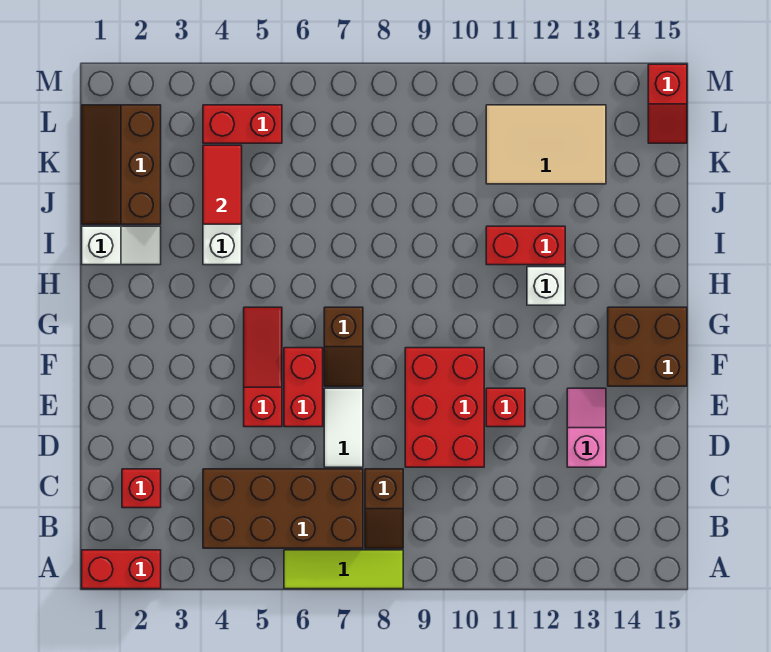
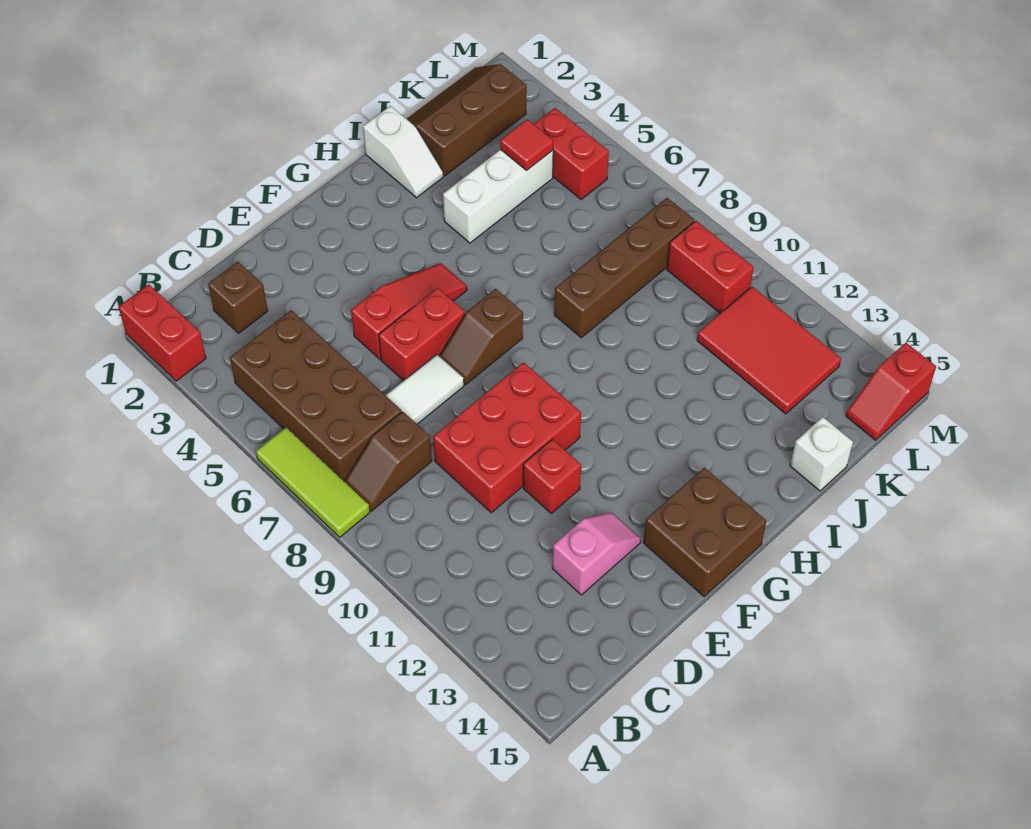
red brick C2 level 1 -> brown brick C2 level 1
white brick H12 level 1 -> white brick J15 level 1
none -> brown brick I8:L8 level 1
red brick I11:I12 level 1 -> red brick L9:L10 level 1
red tile J4:K4 level 2 -> red tile K4 level 2
tan tile K11:L13 level 1 -> red tile K11:L13 level 1

